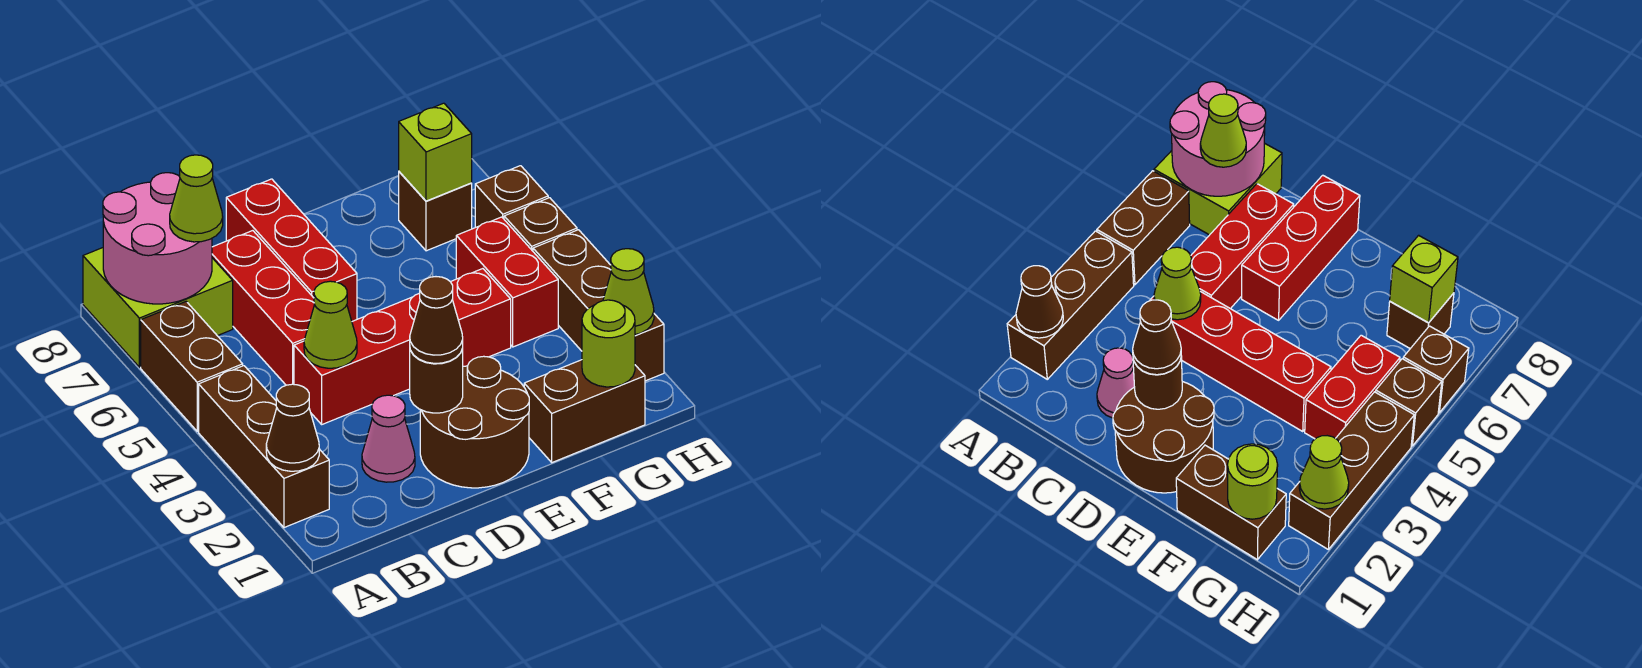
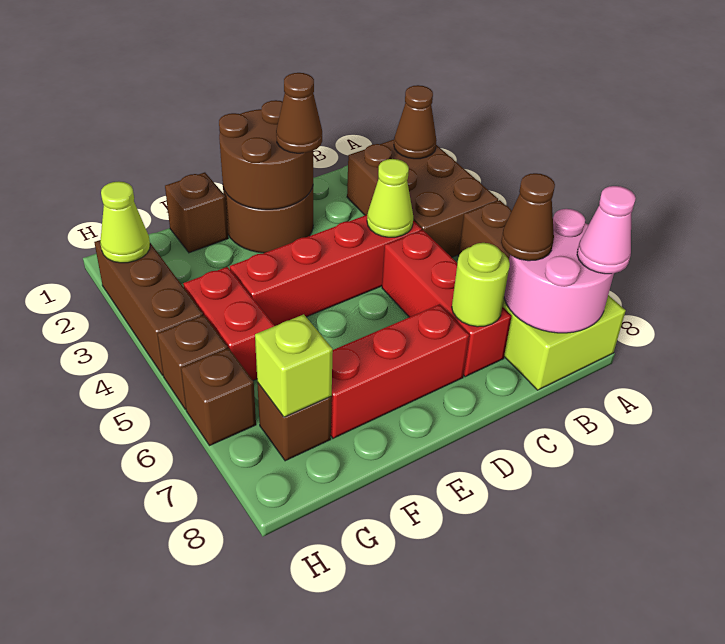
brown brick A2:A4 level 1 -> brown brick A2:B4 level 1
lime cone B7 level 3 -> brown cone B7 level 3
pink cone C2 level 1 -> pink cone A8 level 3
brown round brick D2 level 2 -> brown round brick D1:E2 level 2
red brick D6:D8 level 1 -> red brick D7:F7 level 1
brown brick F1:G1 level 1 -> brown brick F1 level 1
lime round brick G1 level 2 -> lime round brick C7 level 2

